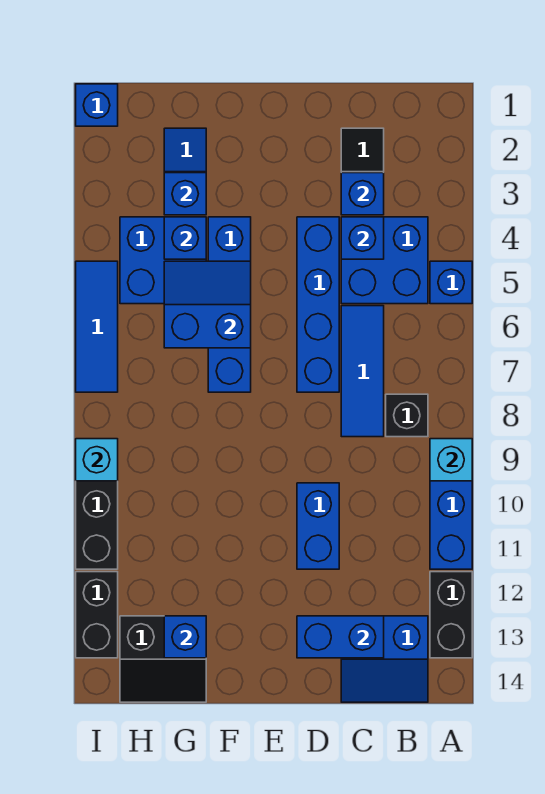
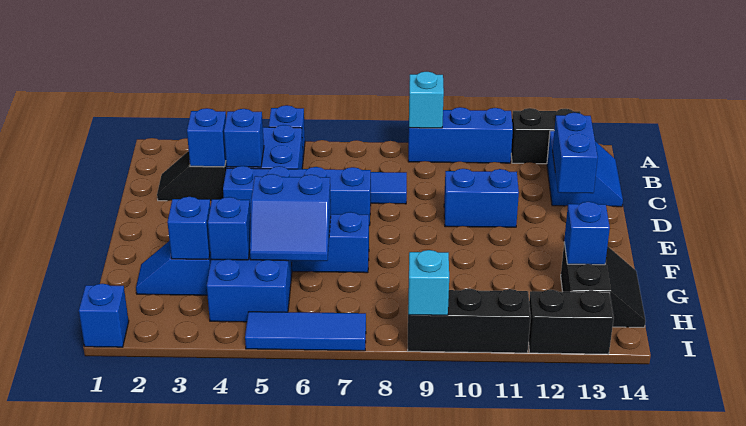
black brick B8 level 1 -> none
blue slope F5:G6 level 2 top 6 -> blue slope F5:G6 level 2 top F

